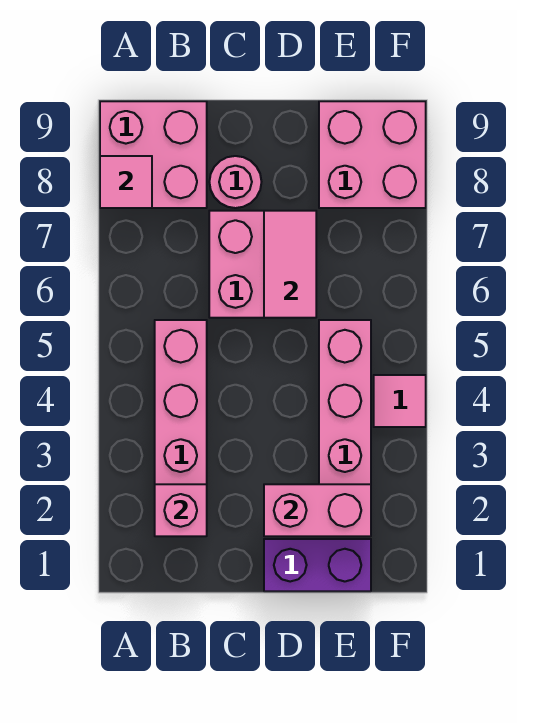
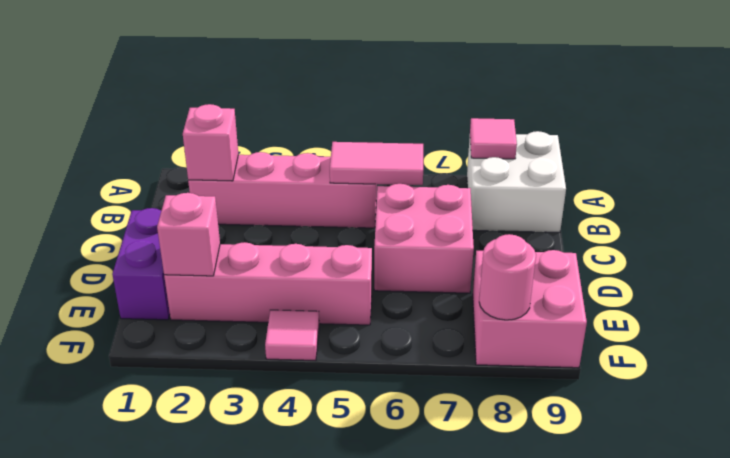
pink brick A8:B9 level 1 -> white brick A8:B9 level 1
pink round brick C8 level 1 -> pink round brick F8 level 2
pink brick D2:E2 level 2 -> pink brick E2 level 2
pink tile D6:D7 level 2 -> pink tile B5:B6 level 2

